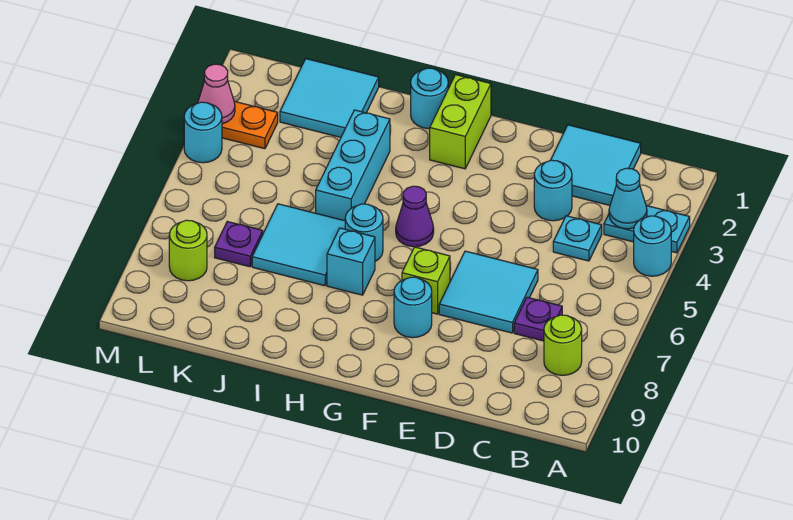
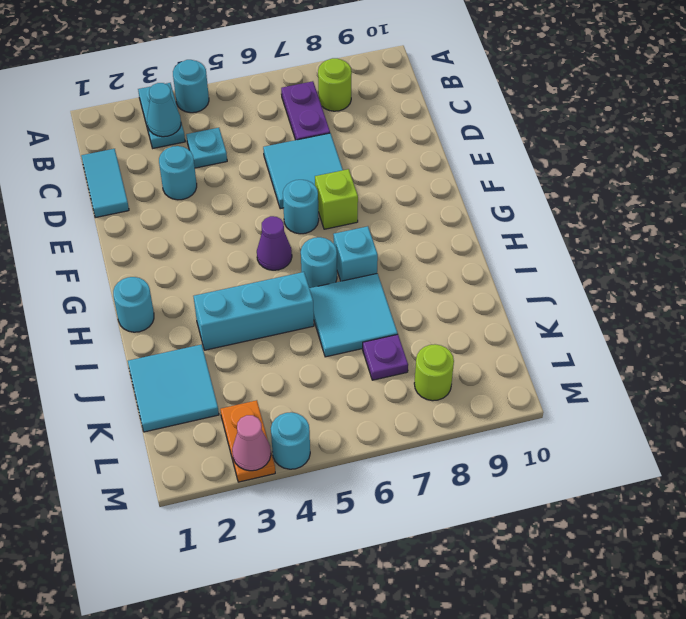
cyan tile C1:D2 level 1 -> cyan tile C1:D1 level 1
purple plate C7 level 1 -> purple plate B7:C7 level 1
cyan round brick F8 level 1 -> cyan round brick F6 level 1
lime brick G1:G2 level 1 -> none

